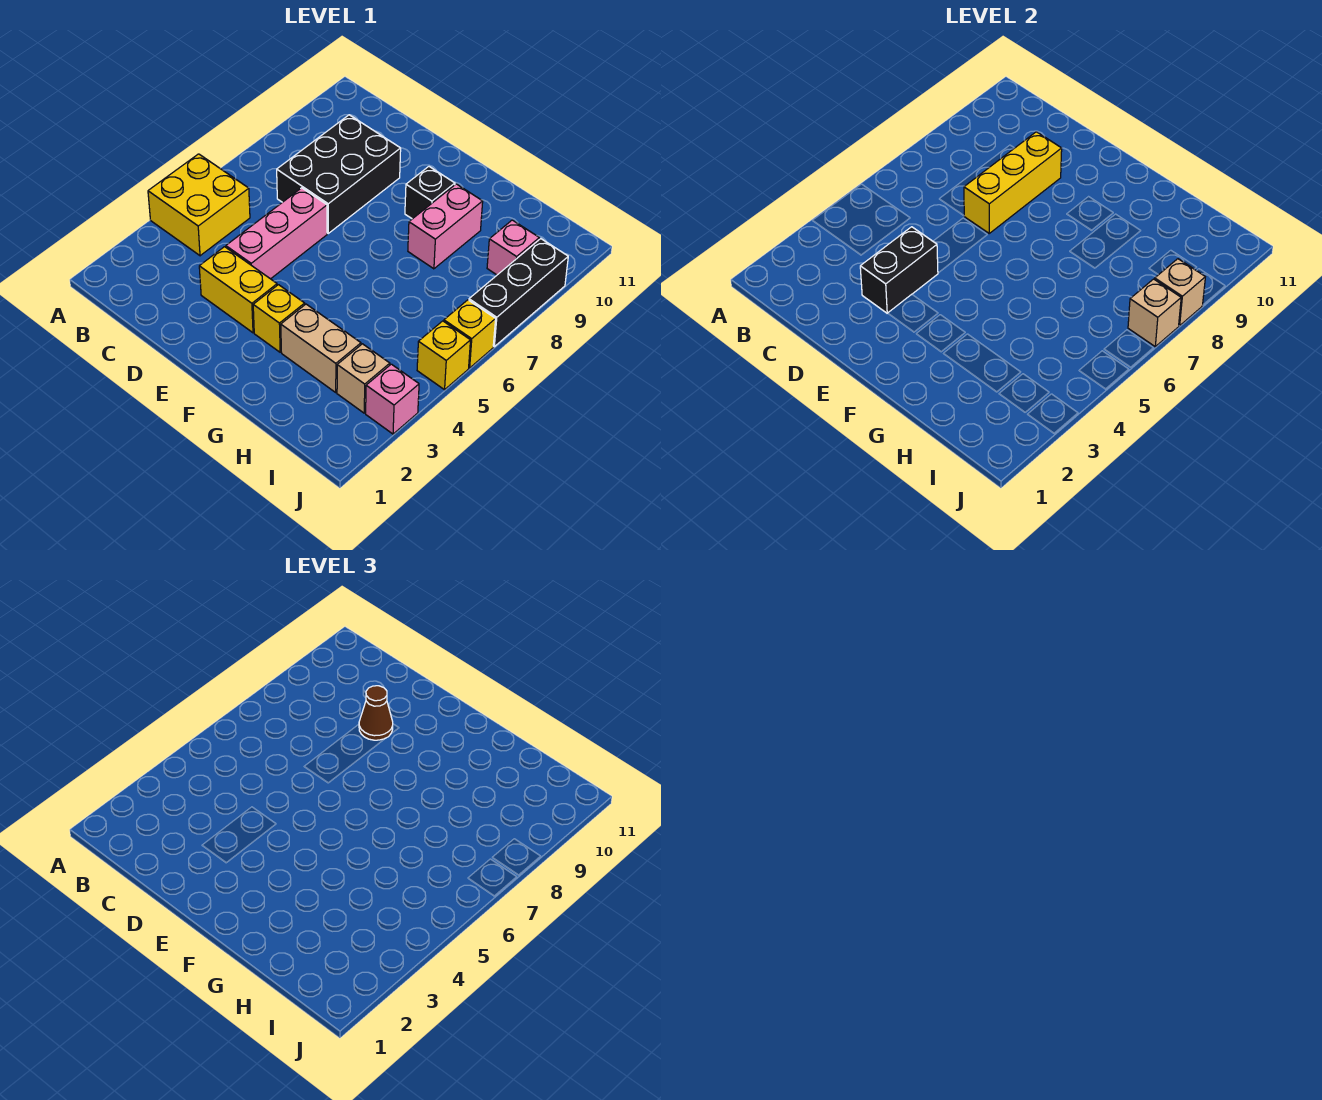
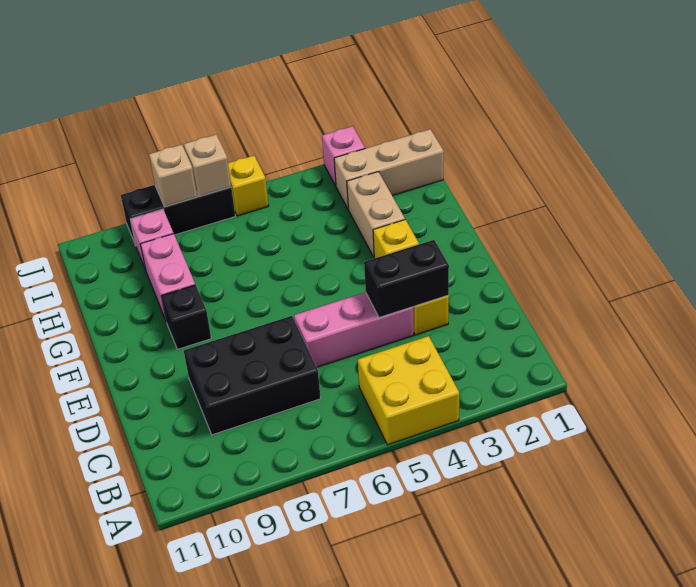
yellow brick D7:D9 level 2 -> none
brown cone D9 level 3 -> none
pink brick G8:G9 level 1 -> pink brick G9:H9 level 1
tan brick I3 level 1 -> tan brick I1:I3 level 1
yellow brick J5 level 1 -> none

